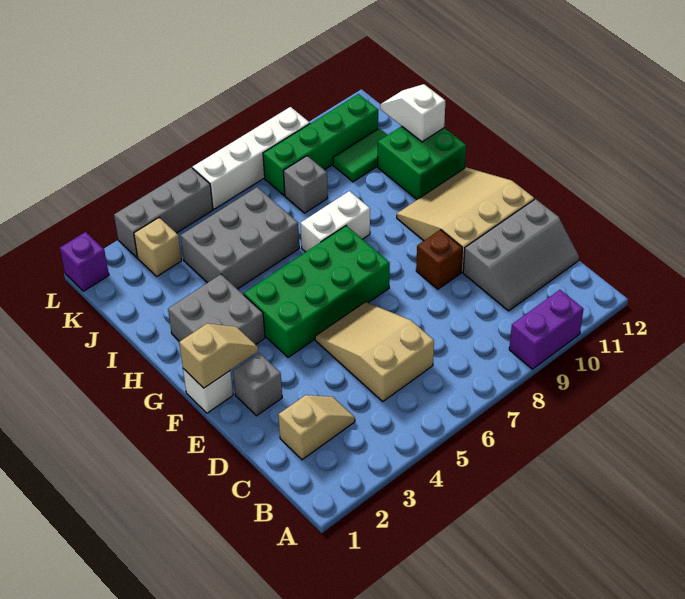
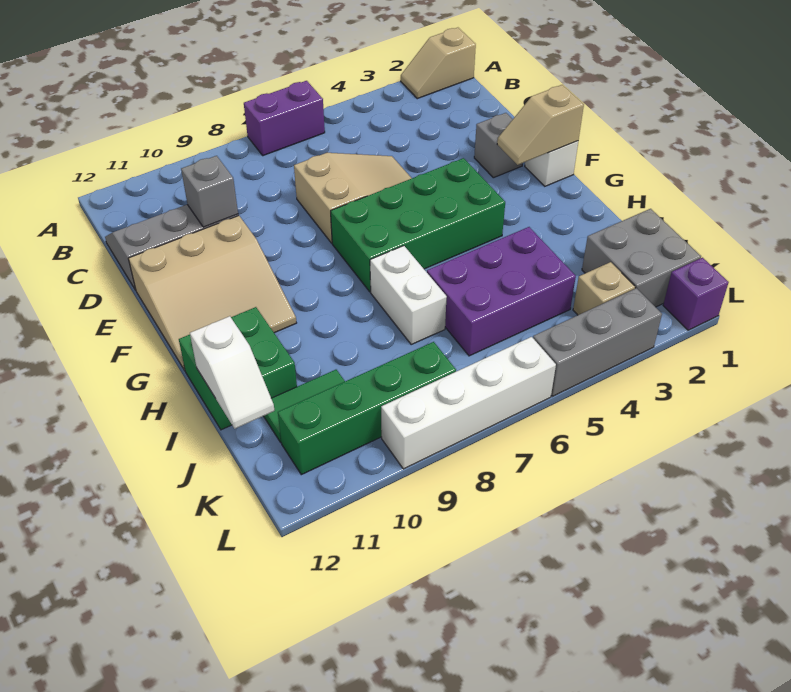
purple brick A9:A10 level 1 -> purple brick A6:A7 level 1
tan slope C2:C3 level 1 top 2 -> tan slope A1:A2 level 1 top 1
tan slope C5:E6 level 1 top C -> tan slope D5:E7 level 1 top 7
brown brick E9 level 1 -> none
grey brick G2:H3 level 1 -> grey brick J1:K2 level 1
white brick H7:H8 level 1 -> white brick H7:I7 level 1
grey brick I4:J6 level 1 -> purple brick I4:J6 level 1
grey brick J8 level 1 -> grey brick D10 level 2

